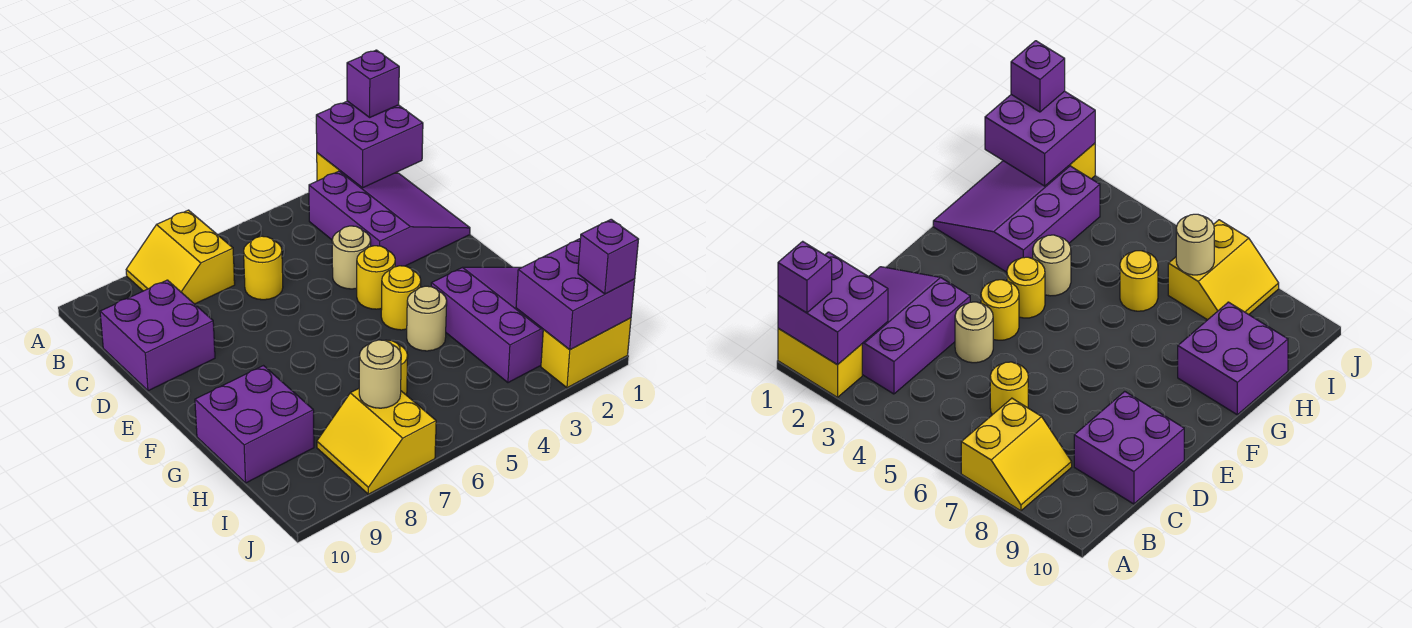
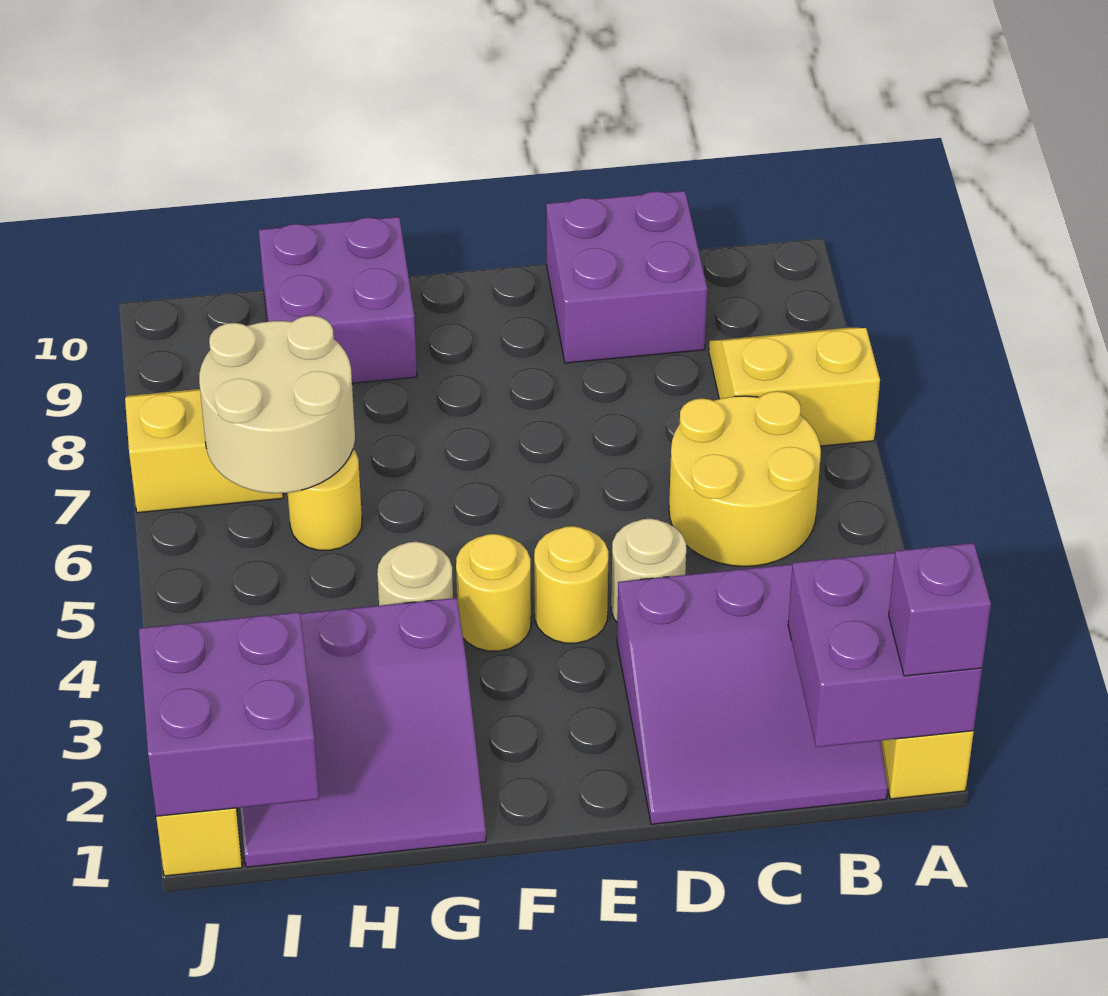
yellow round brick C6 level 1 -> yellow round brick B5:C6 level 1
tan round brick I7 level 2 -> tan round brick H6:I7 level 2
purple brick J1 level 3 -> none

